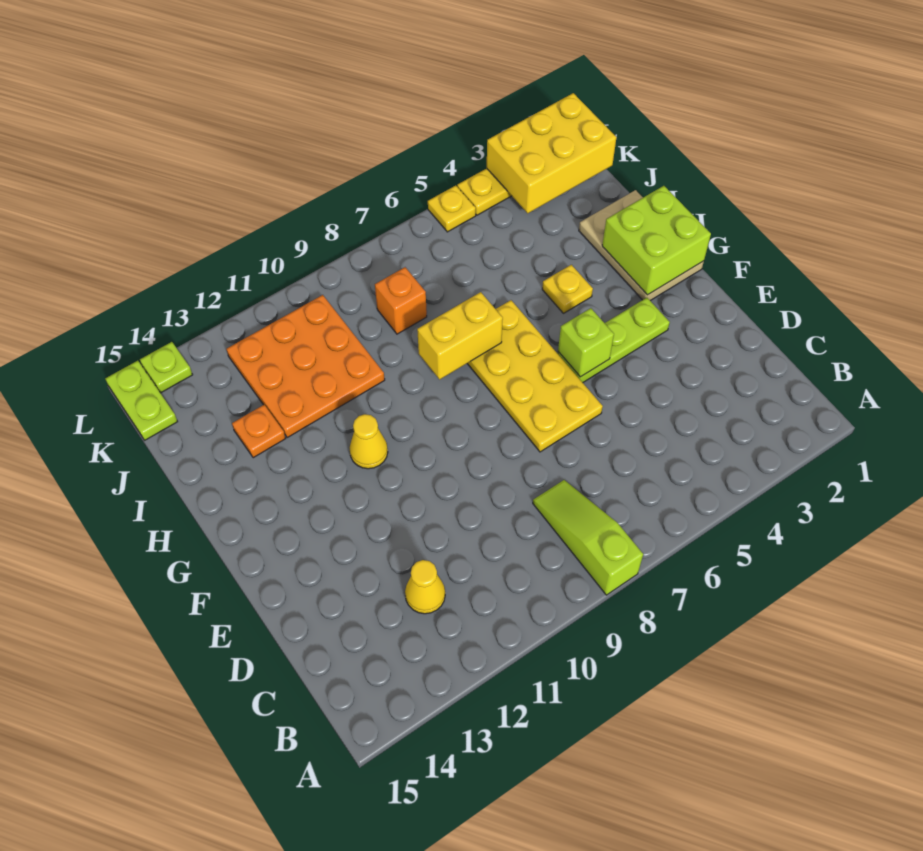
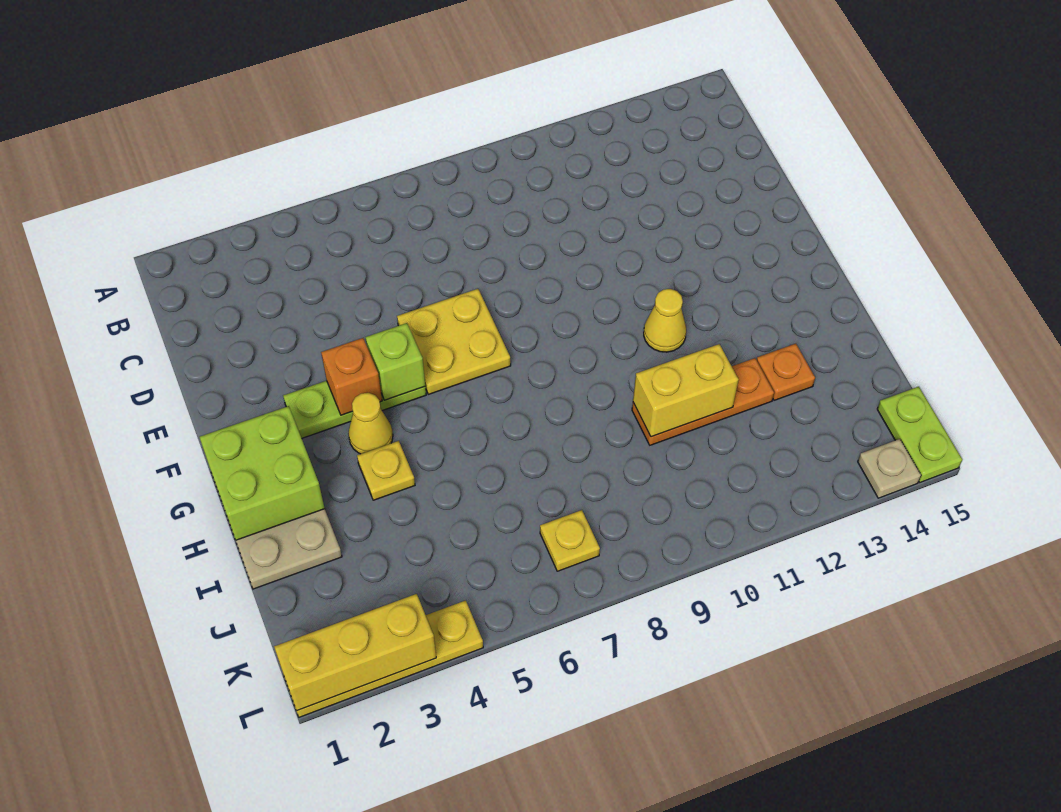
lime slope A8:C8 level 1 top A -> none
yellow cone C12 level 1 -> yellow cone G4 level 1
yellow plate E6:H7 level 1 -> yellow plate E6:F7 level 1
yellow brick H7:H8 level 2 -> yellow brick I10:I11 level 2
orange plate I10:K12 level 1 -> orange plate I10:I12 level 1
orange brick J8 level 1 -> orange brick F4 level 2
yellow brick K1:L3 level 2 -> yellow brick L1:L3 level 2
yellow plate L5 level 1 -> yellow plate K7 level 1
lime plate L14 level 1 -> tan plate L14 level 1

